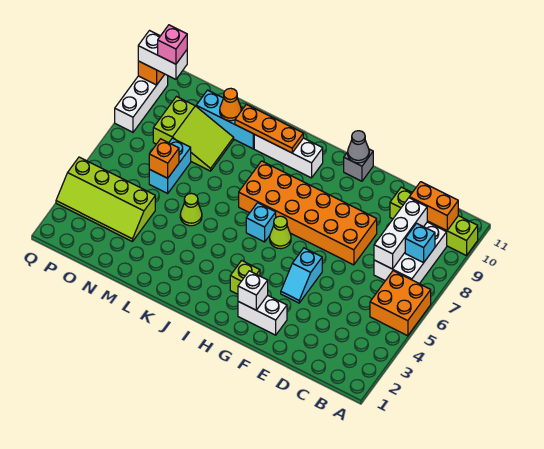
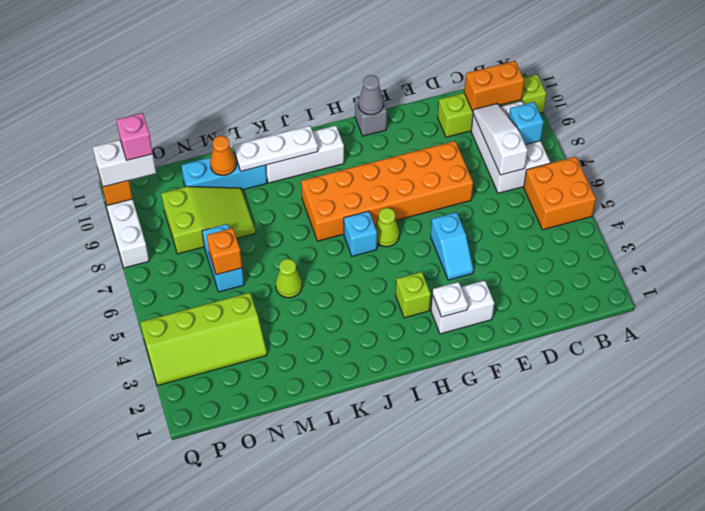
white brick C7:C9 level 2 -> white slope C7:C9 level 2 top 7
white brick G2 level 2 -> white plate G2 level 2
orange plate J10:L10 level 2 -> white plate J10:L10 level 2

